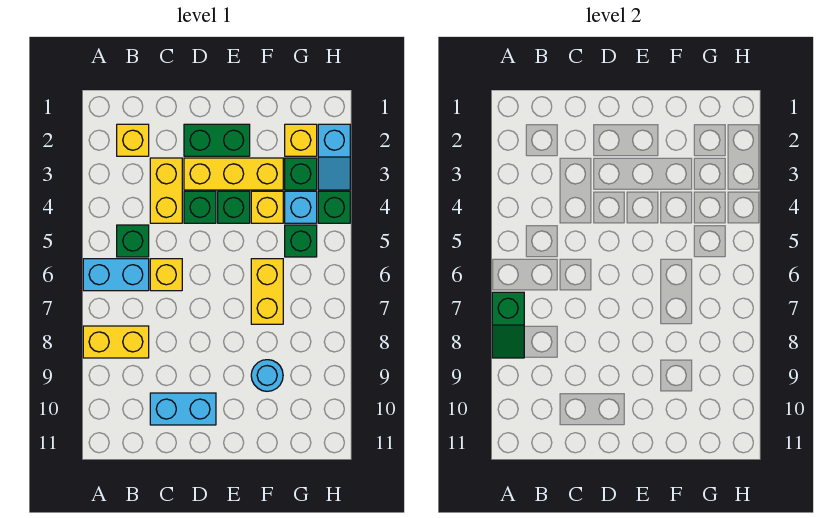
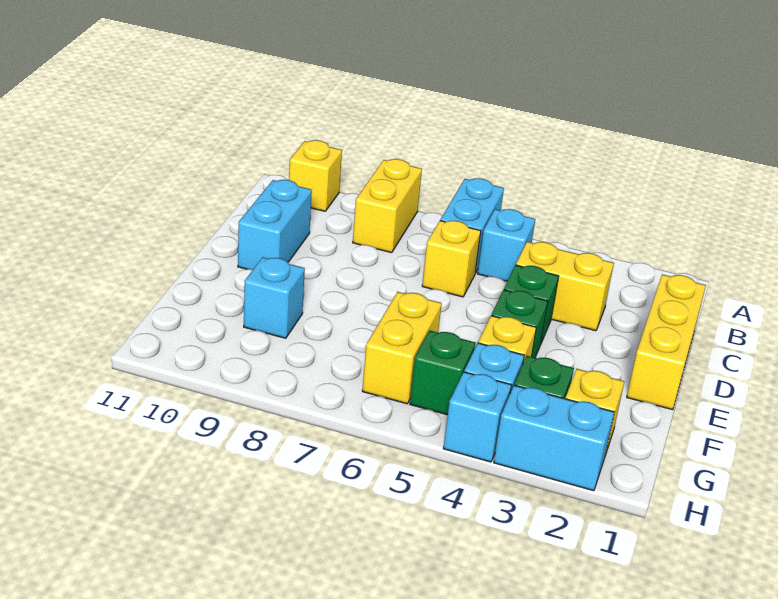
green slope A7:A8 level 2 top 7 -> none
yellow brick B2 level 1 -> yellow brick A10 level 1
green brick B5 level 1 -> cyan brick B5 level 1
green brick D2:E2 level 1 -> none
yellow brick D3:F3 level 1 -> yellow brick C1:E1 level 1
yellow brick F6:F7 level 1 -> yellow brick F6:G6 level 1
cyan round brick F9 level 1 -> cyan brick F9 level 1
cyan slope H2:H3 level 1 top 2 -> cyan brick H2:H3 level 1
green brick H4 level 1 -> cyan brick H4 level 1

